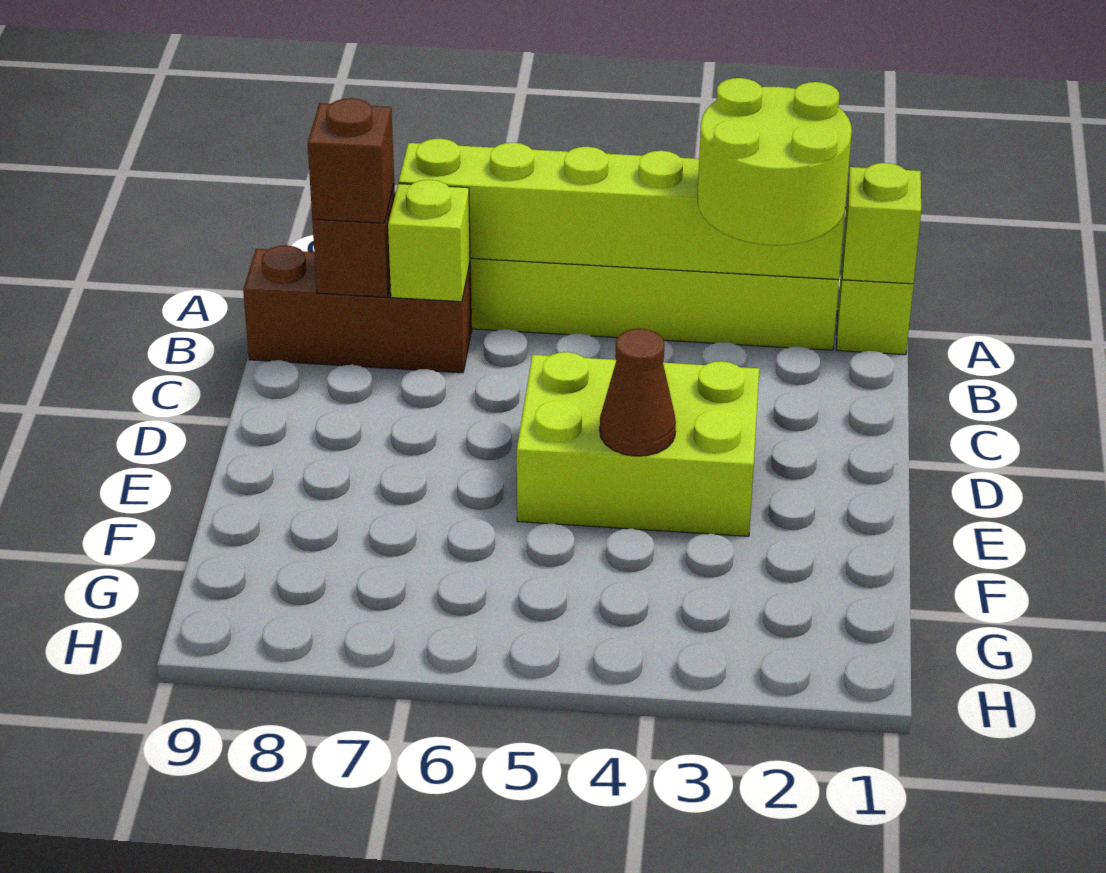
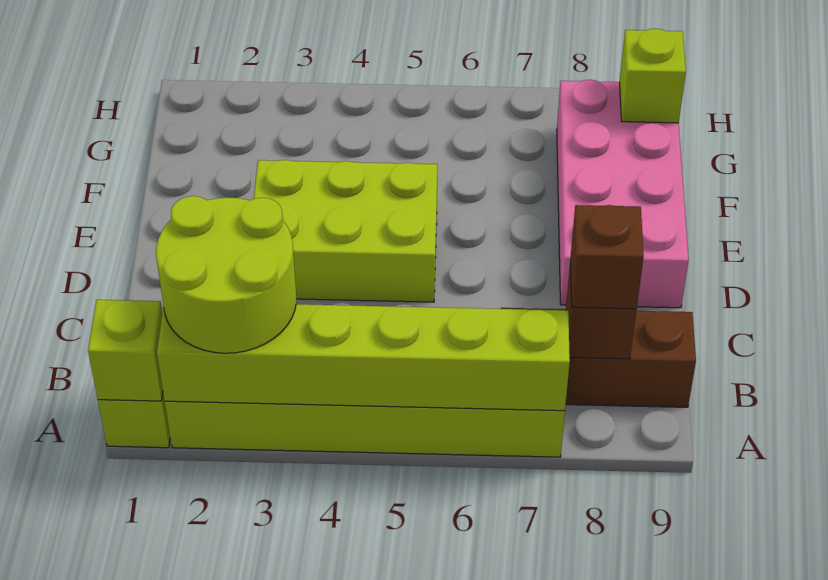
lime brick B7 level 2 -> lime brick G9 level 2
none -> pink brick D8:G9 level 1
brown cone E4 level 2 -> none

